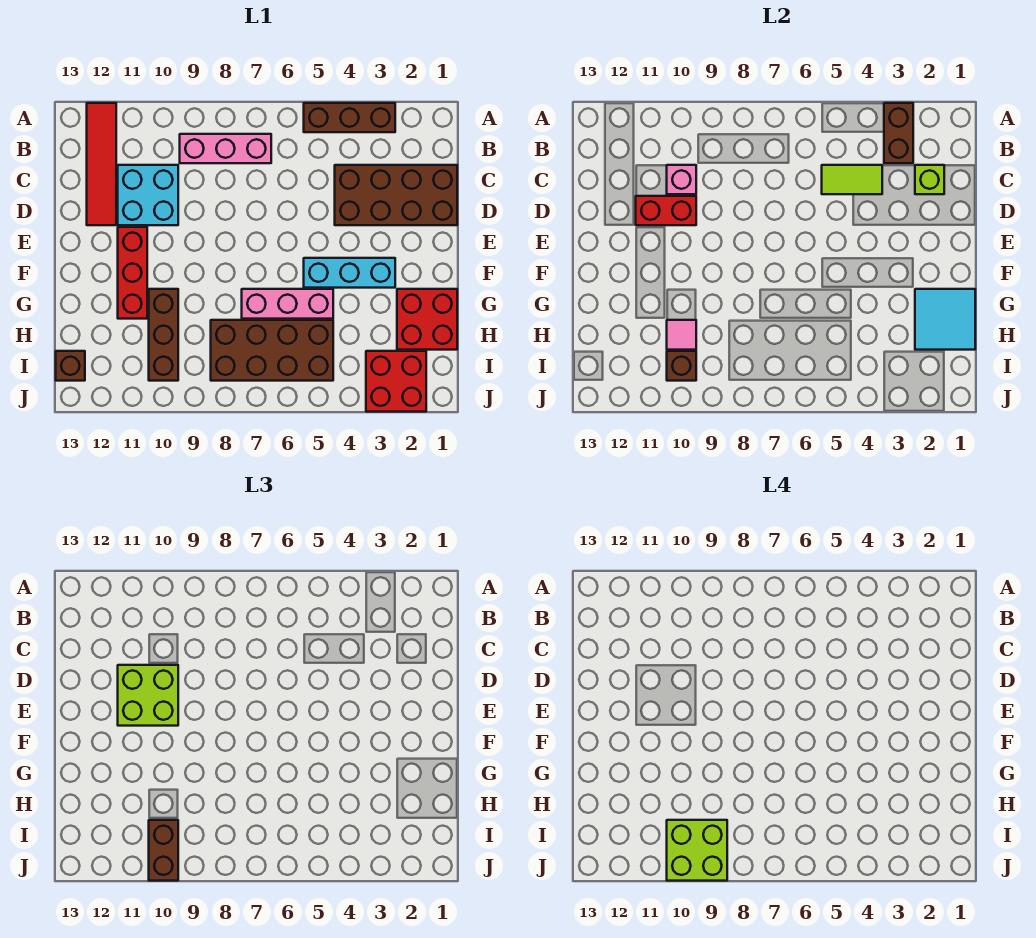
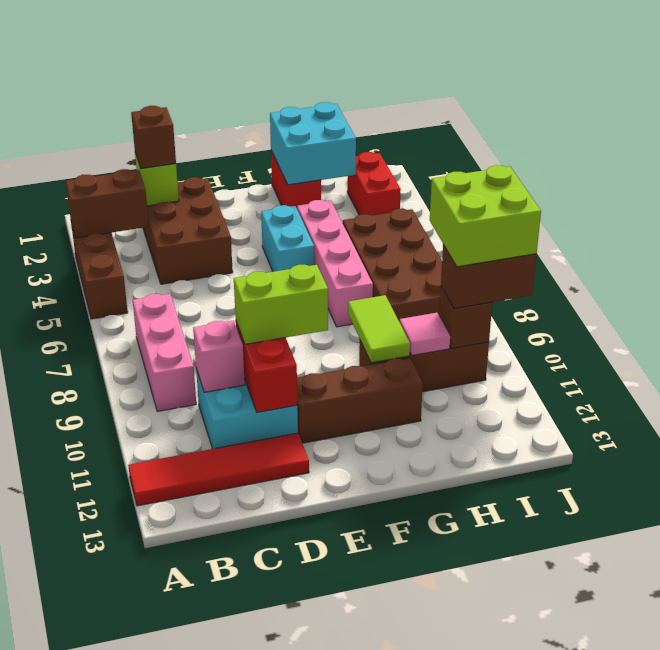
brown brick C1:D4 level 1 -> brown brick C2:D4 level 1
lime tile C4:C5 level 2 -> lime tile G9:G10 level 2
lime brick D10:E11 level 3 -> lime brick D10:E10 level 3
red brick E11:G11 level 1 -> brown brick E11:G11 level 1
cyan brick F3:F5 level 1 -> cyan brick F4:F5 level 1
red brick G1:H2 level 1 -> red brick G1:G2 level 1
cyan tile G1:H2 level 2 -> cyan brick G1:H2 level 2
pink brick G5:G7 level 1 -> pink brick G4:G7 level 1
red brick I2:J3 level 1 -> red brick I2:I3 level 1
brown brick I13 level 1 -> brown brick C2 level 3

